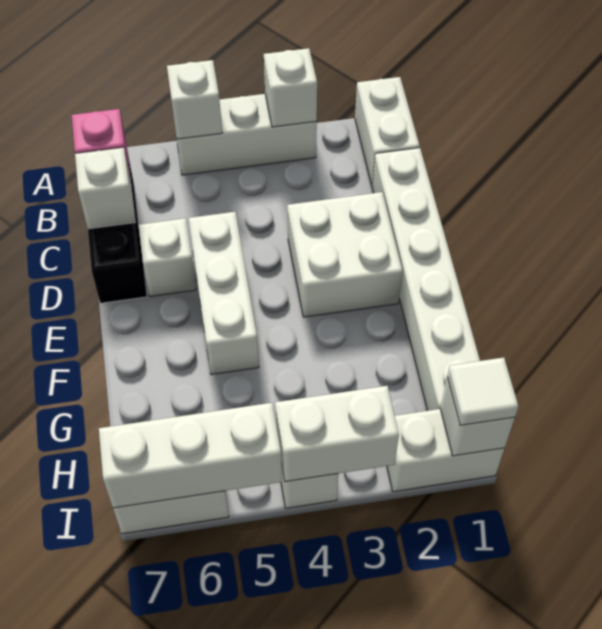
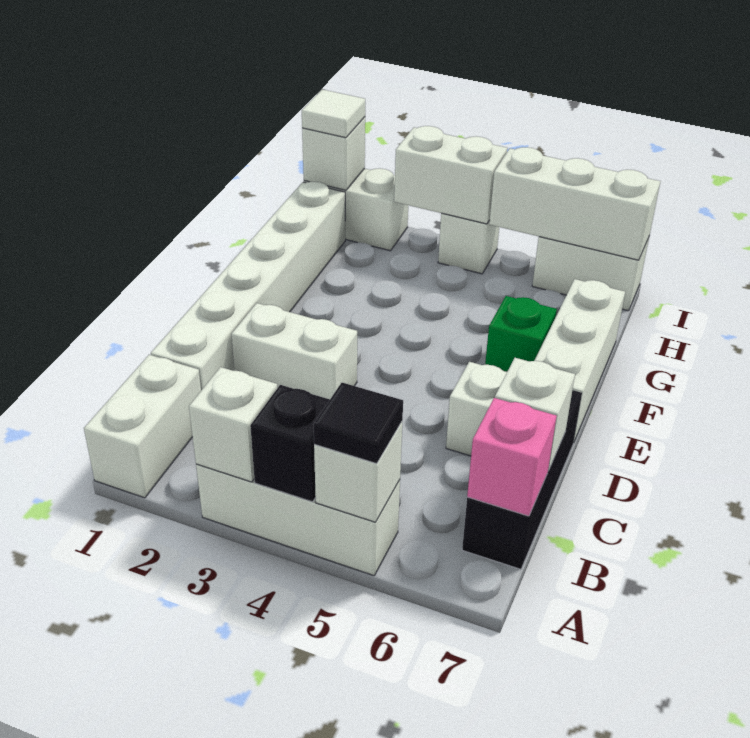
none -> black brick A4 level 2
none -> black tile A5 level 3
white brick D2:E3 level 1 -> white brick D2:D3 level 1
white brick D5:F5 level 1 -> white brick E7:G7 level 1
none -> green brick F6 level 1

